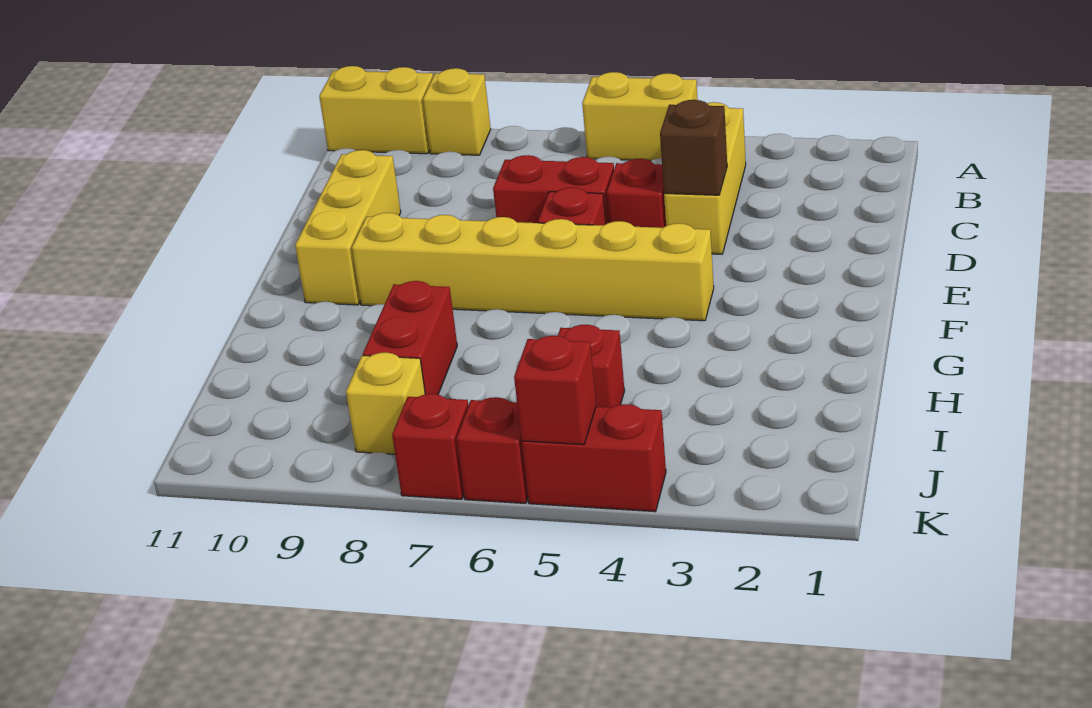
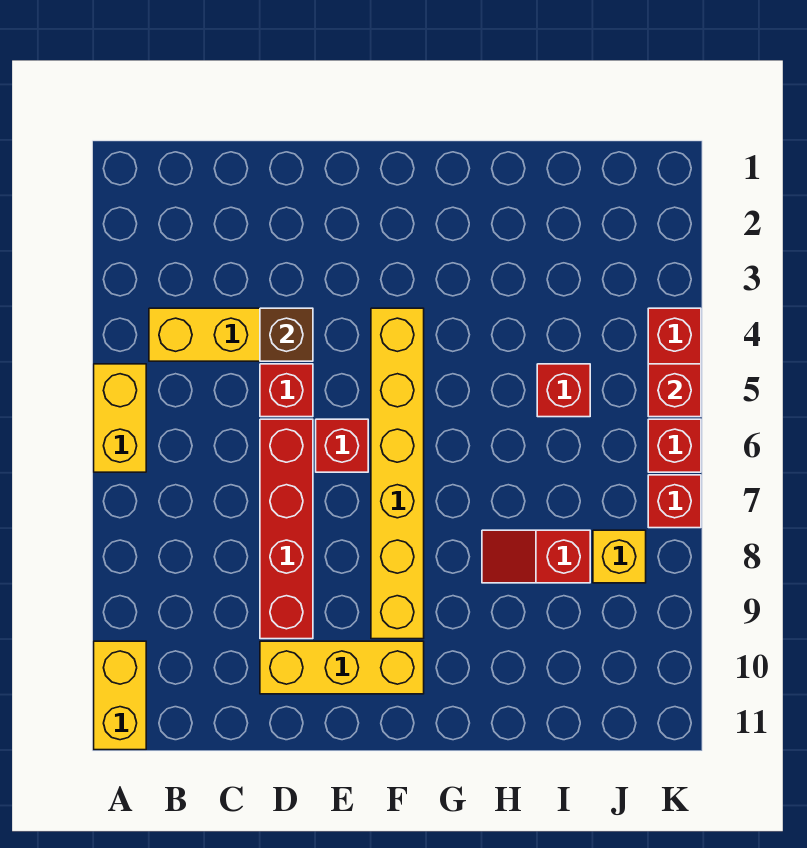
yellow brick A9 level 1 -> none
red brick D6:D7 level 1 -> red brick D6:D9 level 1
red brick H8:I8 level 1 -> red slope H8:I8 level 1 top I

